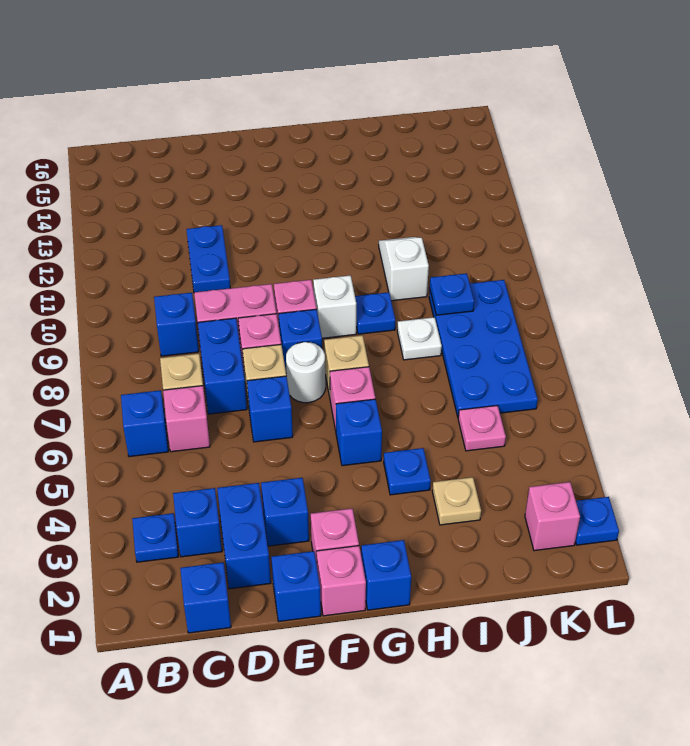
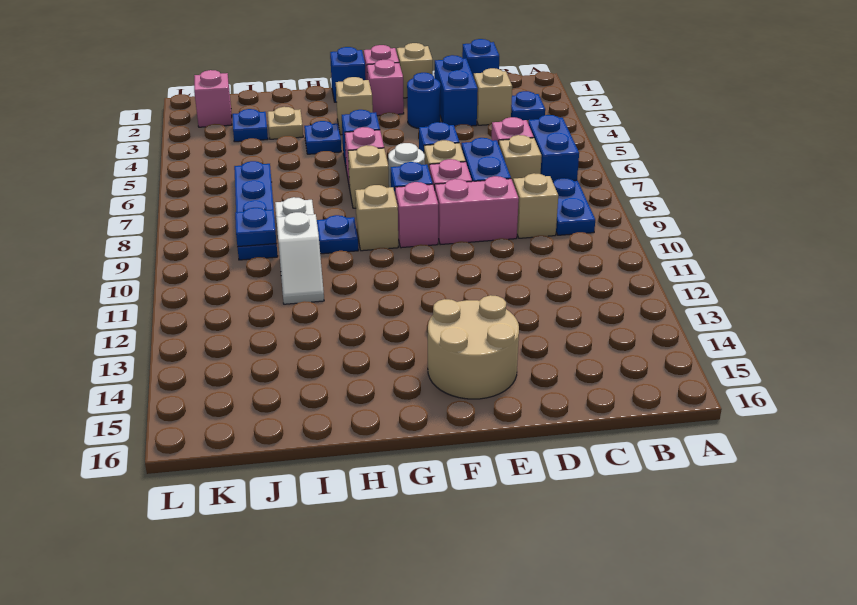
blue brick B6 level 1 -> blue brick B6:B7 level 1
blue brick C3 level 1 -> tan brick C3 level 1
blue brick C9 level 1 -> tan brick C9 level 1
blue plate D11:D12 level 1 -> blue plate B8:B9 level 1
blue brick E1 level 1 -> tan brick E1 level 1
blue brick E3 level 1 -> blue round brick E3 level 1
none -> tan round brick E14:F15 level 1
none -> tan brick G3 level 1
white brick G9 level 1 -> tan brick G9 level 1
pink plate J5 level 1 -> none
blue plate J6:K9 level 1 -> blue plate J6:J9 level 1
blue plate L2 level 1 -> blue plate J3 level 1

